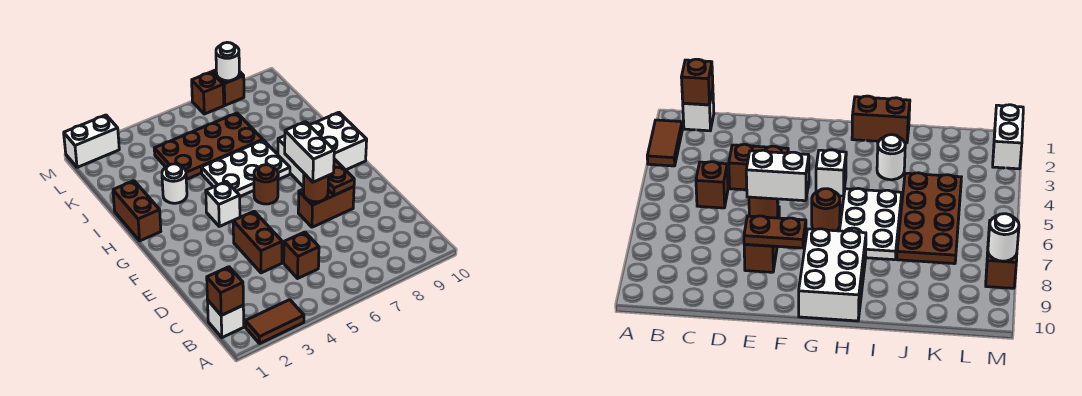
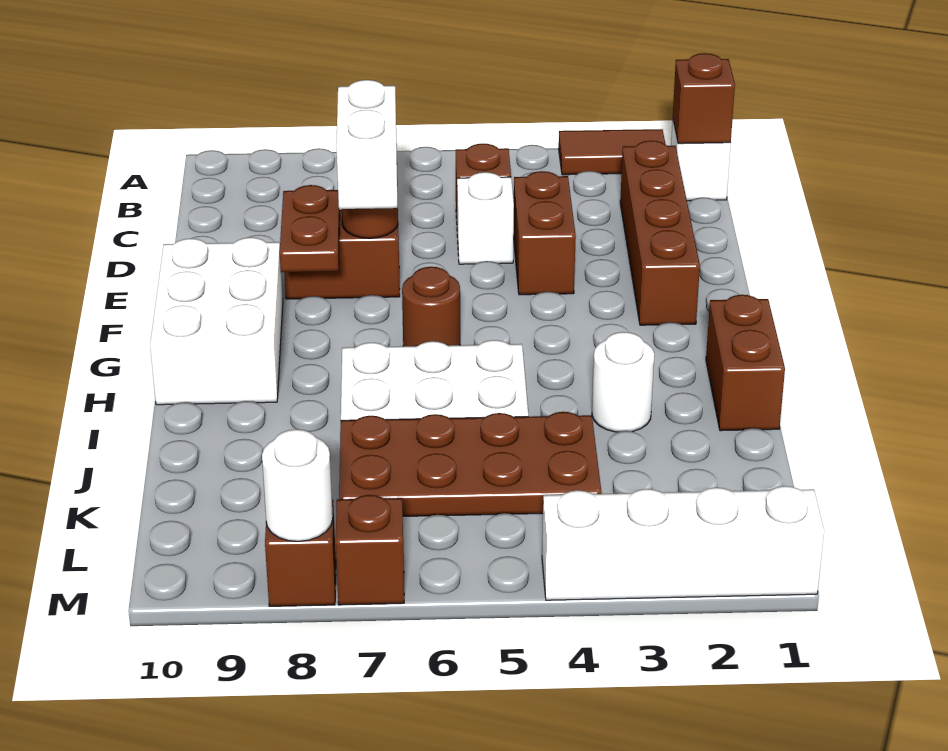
none -> brown brick C2:F2 level 1
white brick G4 level 1 -> white brick D5 level 1
white brick G8:H10 level 1 -> white brick F9:H10 level 1
white brick M1:M2 level 1 -> white brick M1:M4 level 1

